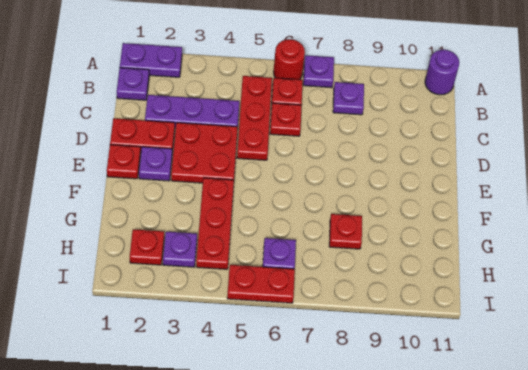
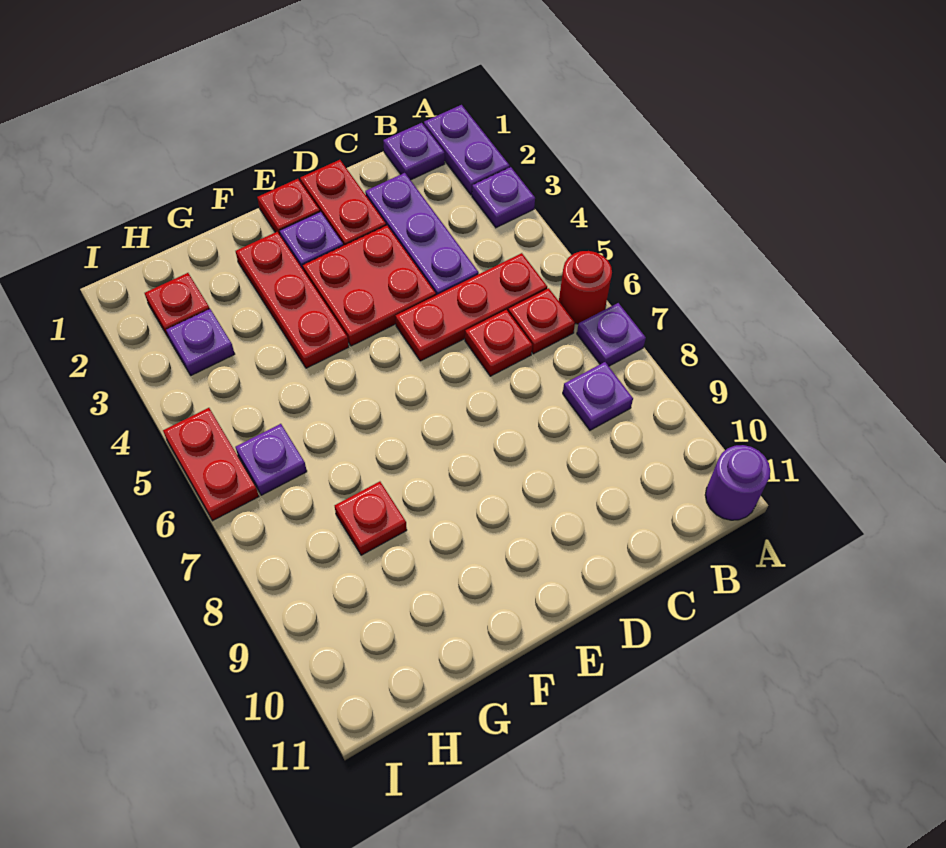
none -> purple plate A3 level 1
red plate F4:H4 level 1 -> red plate F2:F4 level 1

